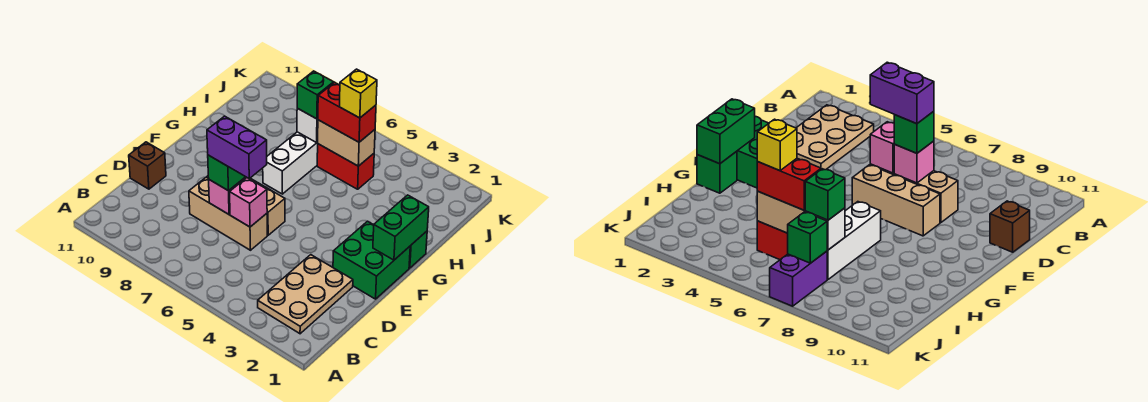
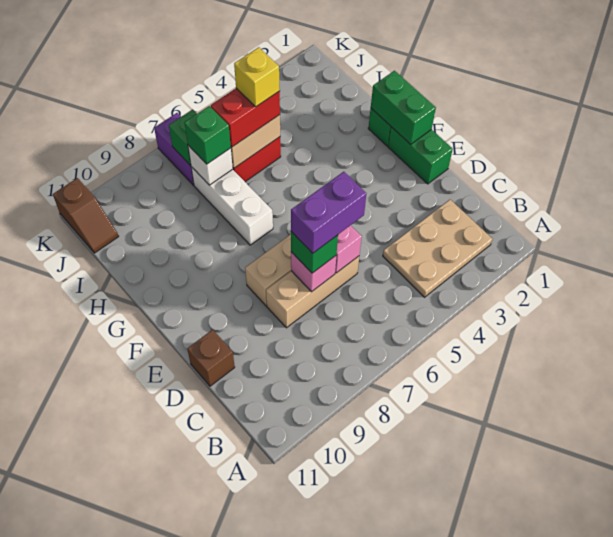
tan plate B2:D3 level 1 -> tan plate B2:C4 level 1
green brick E1:F2 level 1 -> green brick E1:F1 level 1
none -> brown slope J11:K11 level 1 top K

